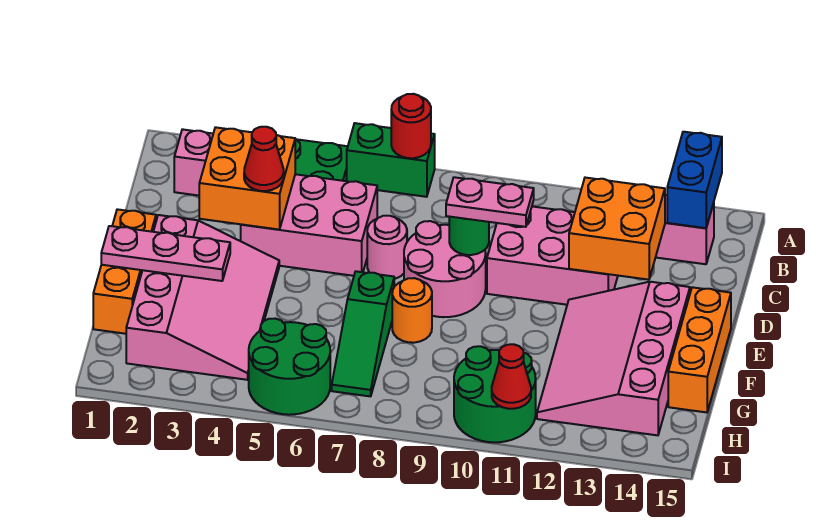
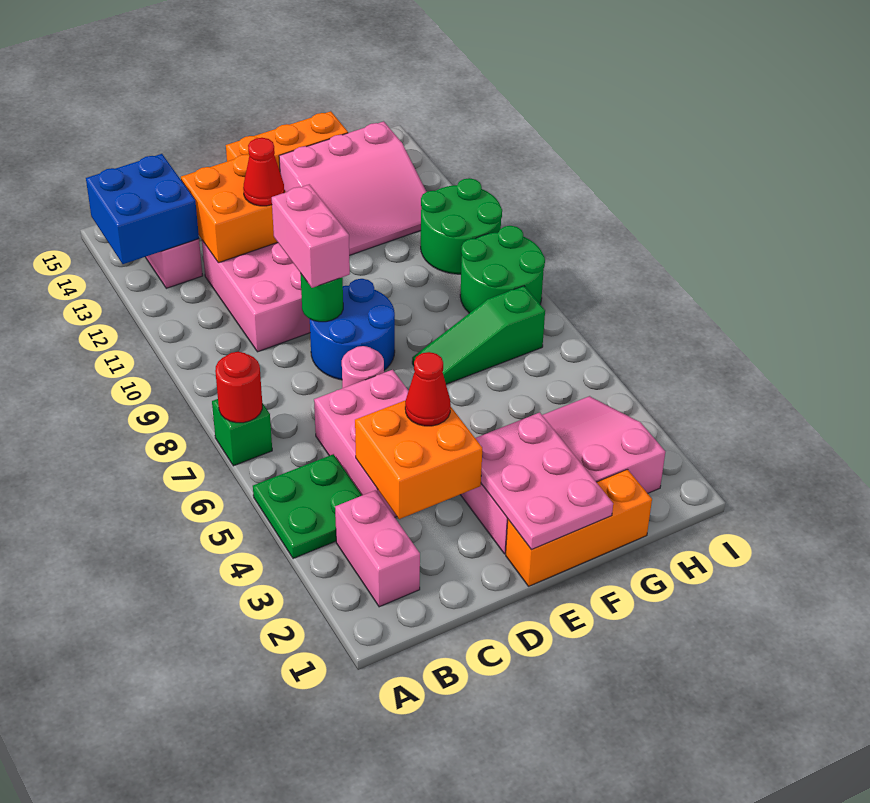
green brick A6:A7 level 1 -> green brick A7 level 1
blue brick A14:B14 level 2 -> blue brick A13:B14 level 2
pink round brick D8:E9 level 1 -> blue round brick D8:E9 level 1
pink plate D9:D10 level 3 -> pink brick D9:D10 level 3
pink slope E12:H14 level 1 top 14 -> pink slope F12:H14 level 1 top 14
pink plate F1:F3 level 2 -> pink plate E1:F3 level 2
green slope F7:H7 level 1 top F -> green slope F7:H7 level 1 top H
orange round brick F8 level 1 -> none
green round brick H5:I6 level 1 -> green round brick H8:I9 level 1
red cone I11 level 2 -> red cone D12 level 3

